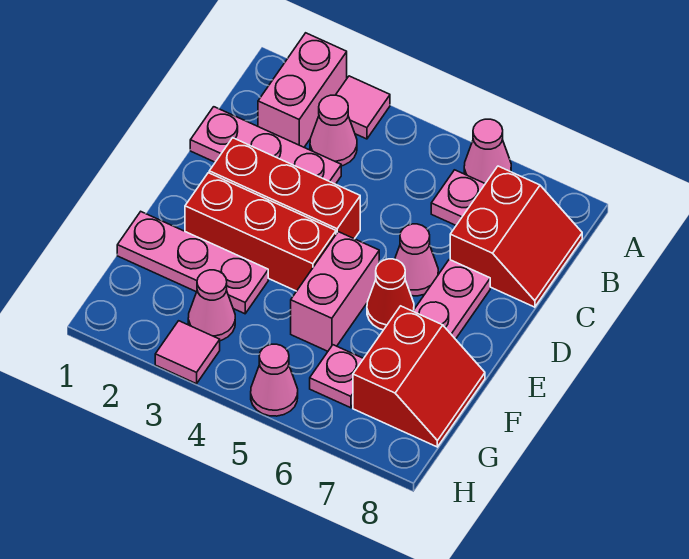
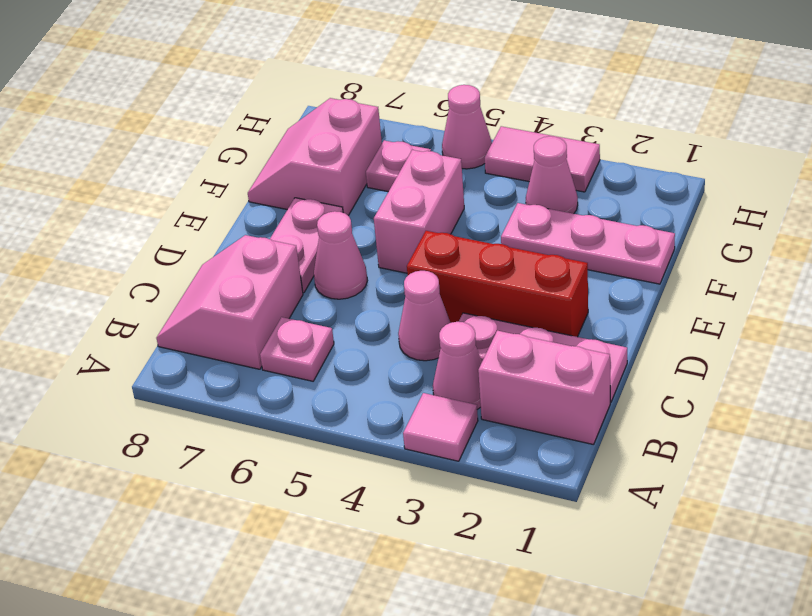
pink brick A2:B2 level 1 -> pink brick B1:B2 level 1
pink cone A6 level 1 -> pink cone C4 level 1
red slope B7:C8 level 1 top 7 -> pink slope B7:C8 level 1 top 7
red brick E2:E4 level 1 -> none
red cone E6 level 1 -> none
red slope F7:G8 level 1 top 7 -> pink slope F7:G8 level 1 top 7
pink tile H3 level 1 -> pink tile H3:H4 level 1

